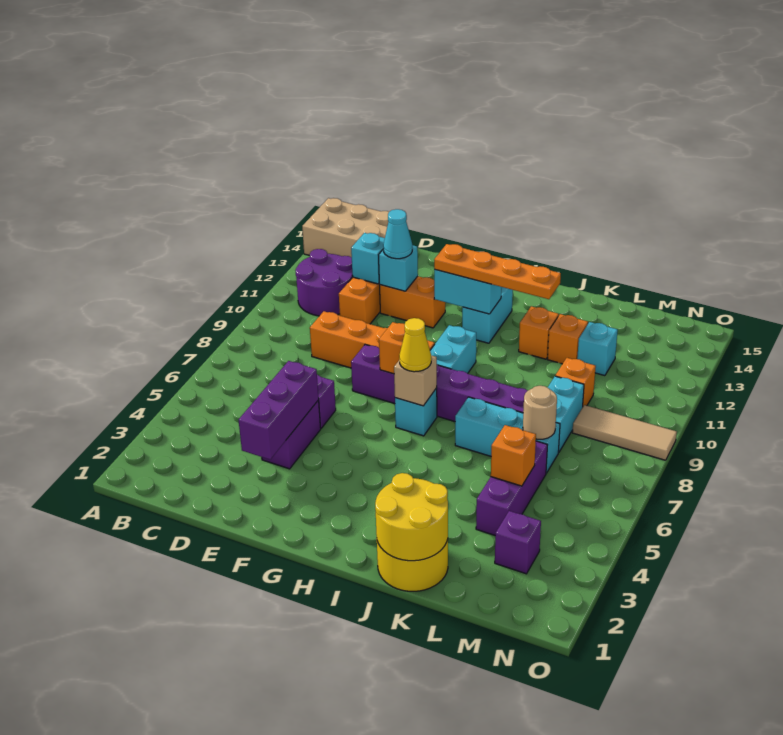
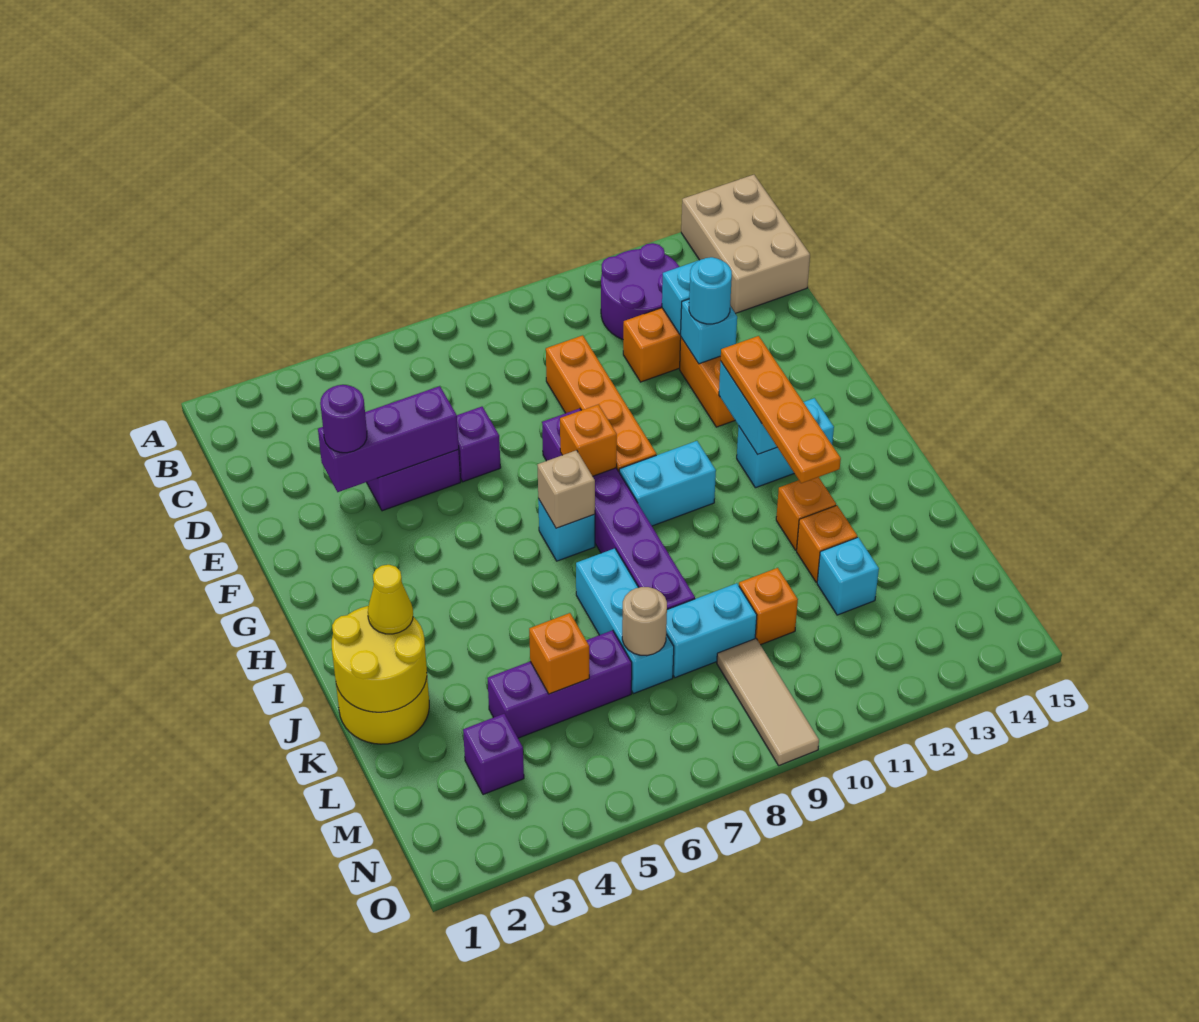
none -> purple round brick E3 level 3
cyan cone E12 level 3 -> cyan round brick E12 level 3
yellow cone H7 level 3 -> yellow cone J2 level 3

